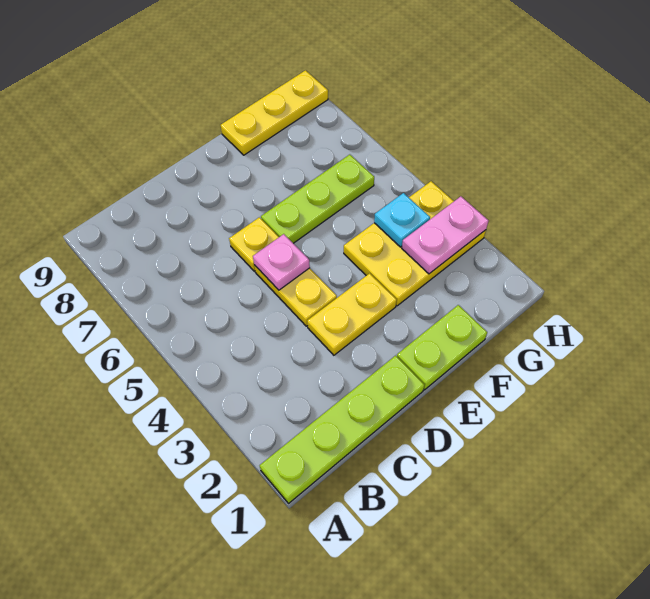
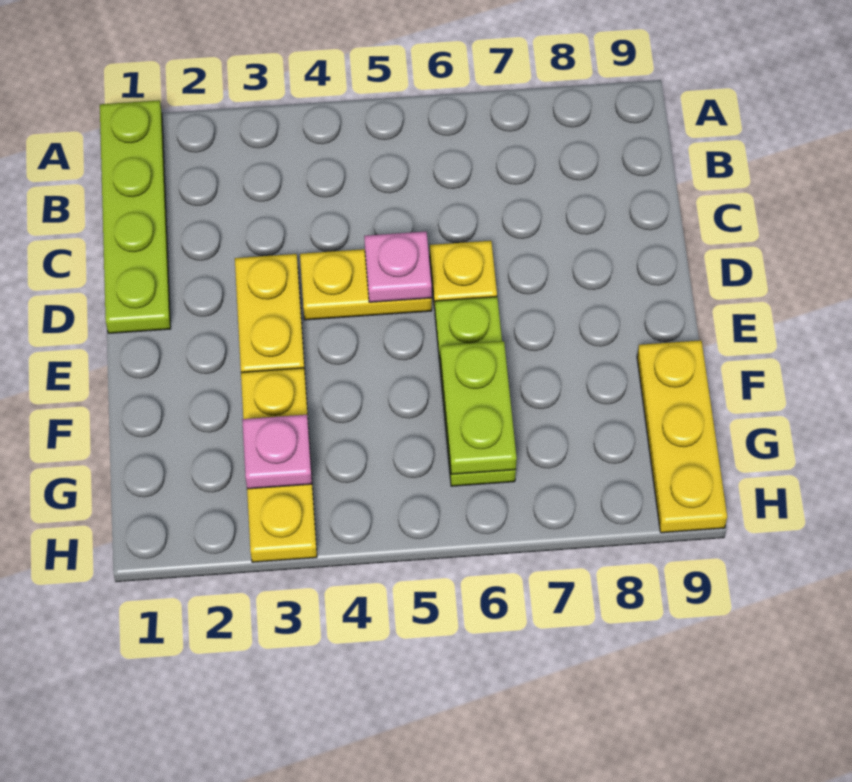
lime plate E1:F1 level 1 -> lime plate F6:G6 level 2
yellow plate F3:H4 level 1 -> yellow plate F3:H3 level 1
pink plate G3:H3 level 2 -> pink plate G3 level 2
cyan plate G4 level 2 -> none

